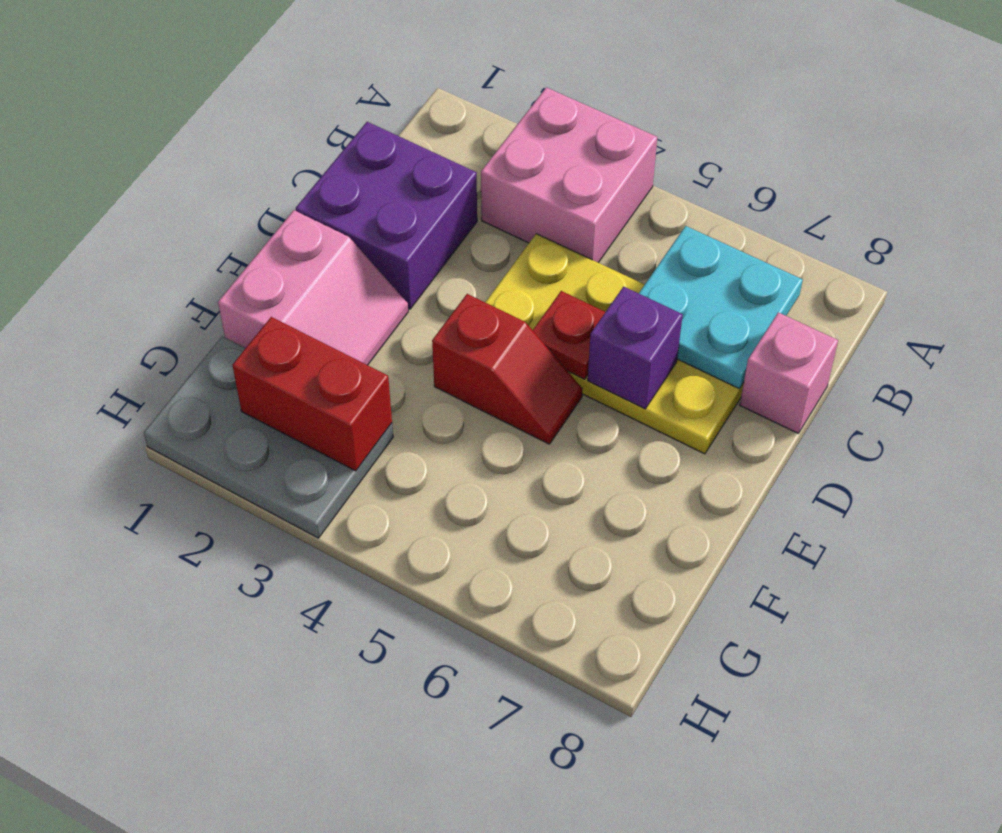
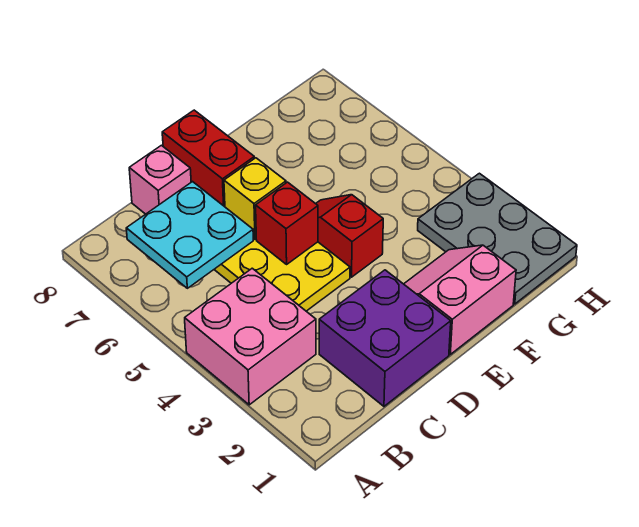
red plate D5 level 2 -> red brick D5 level 2
purple brick D6 level 2 -> yellow brick D6 level 2
red brick G2:G3 level 2 -> red brick D7:D8 level 2

